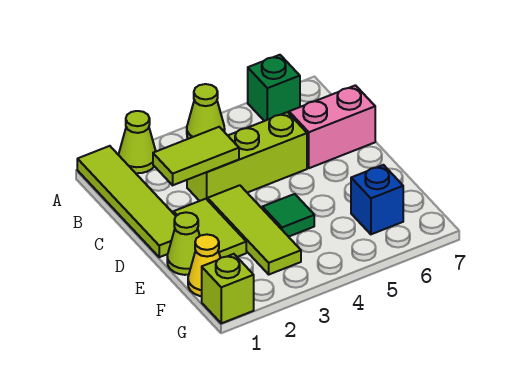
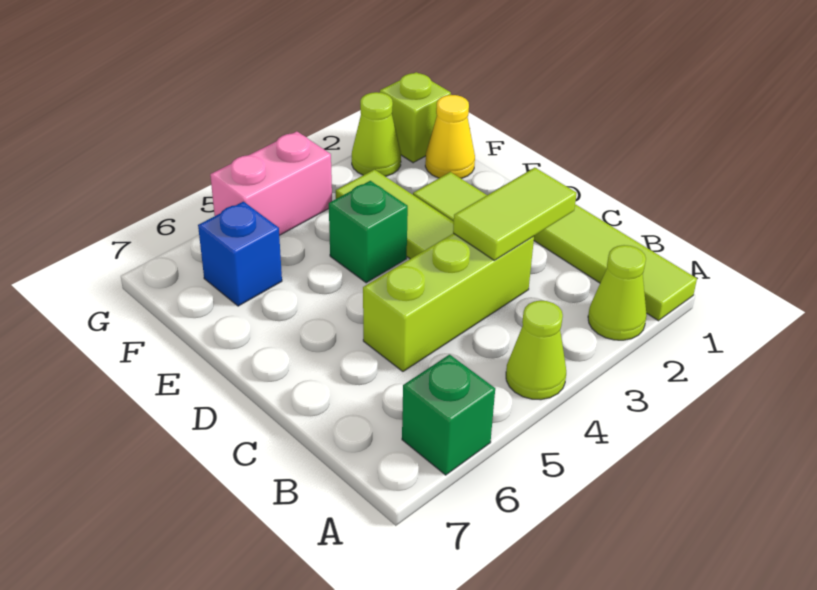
pink brick C6:C7 level 1 -> pink brick G4:G5 level 1
lime cone E1 level 1 -> lime cone G2 level 1
green tile E4 level 1 -> green brick E4 level 1

